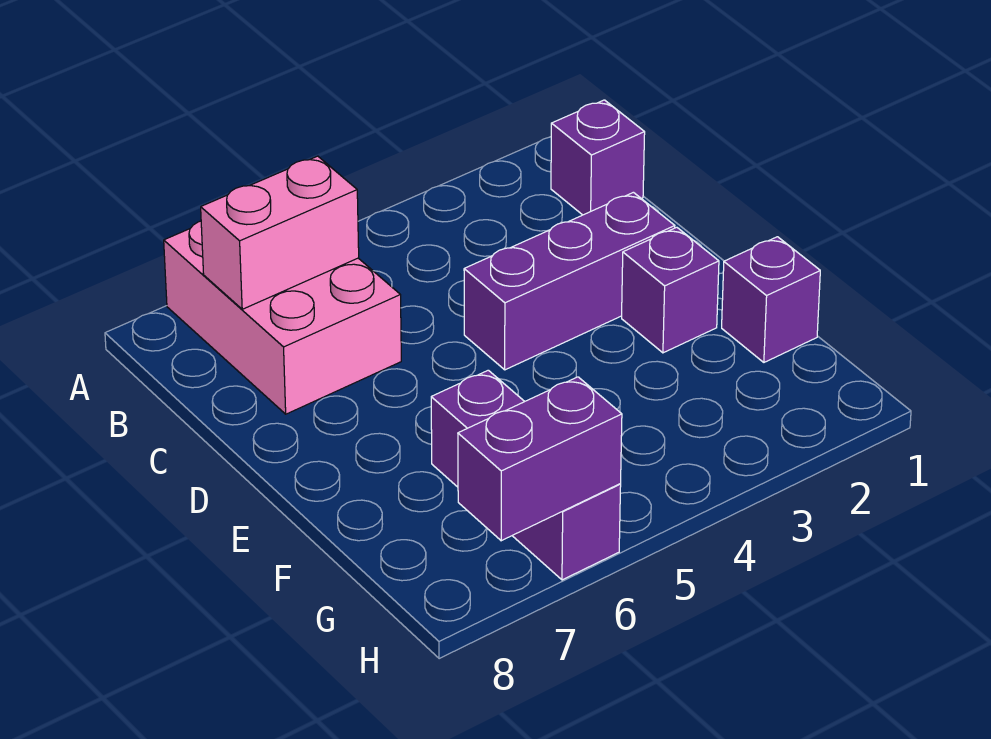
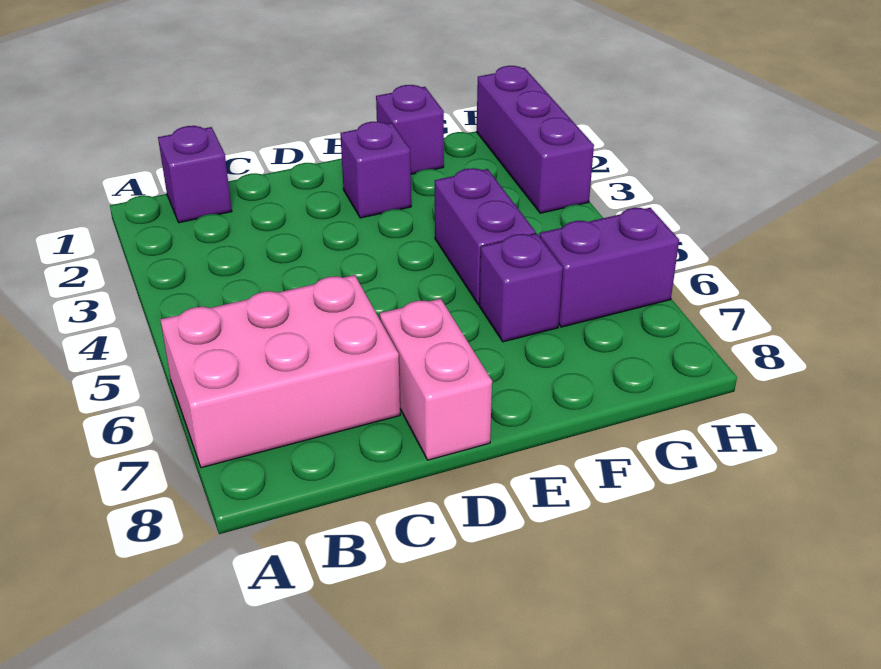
pink brick B6:B7 level 2 -> pink brick D7:D8 level 1
purple brick D2:D4 level 1 -> purple brick H1:H3 level 1
purple brick H6:H7 level 2 -> purple brick F4:F5 level 1

